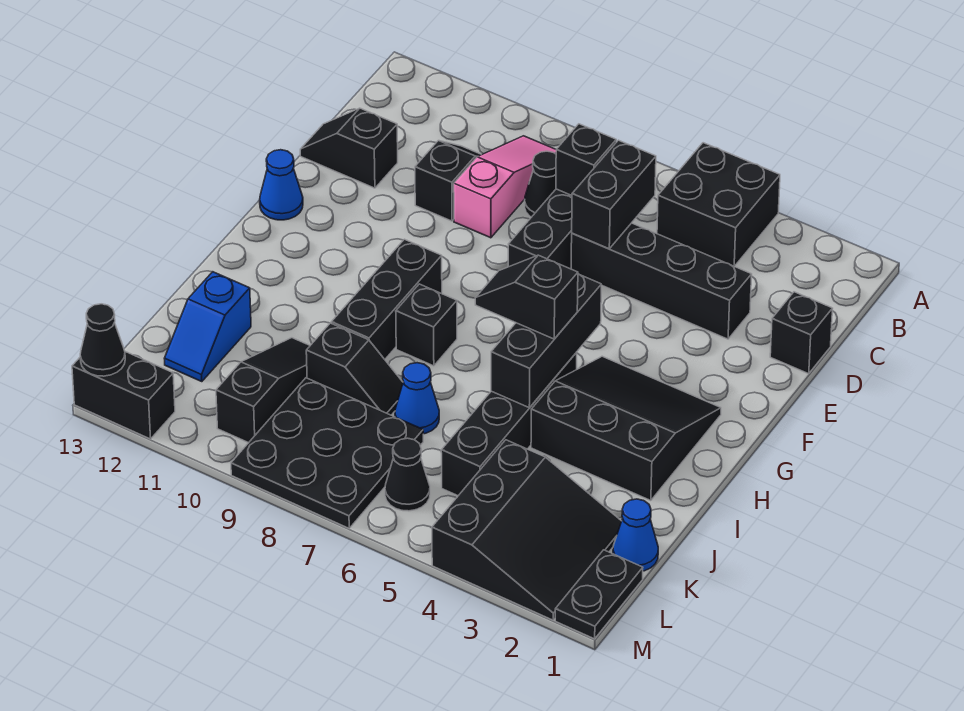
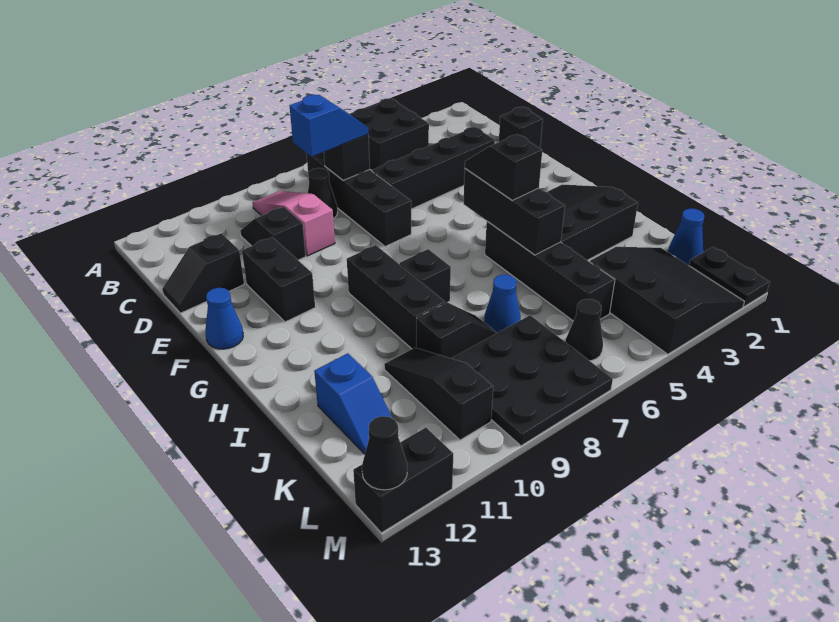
black brick C6:D6 level 2 -> black brick E11:F11 level 1
none -> blue slope C7:C8 level 3 top 8
black slope H5:H6 level 3 top 5 -> black slope G5:H5 level 3 top H

